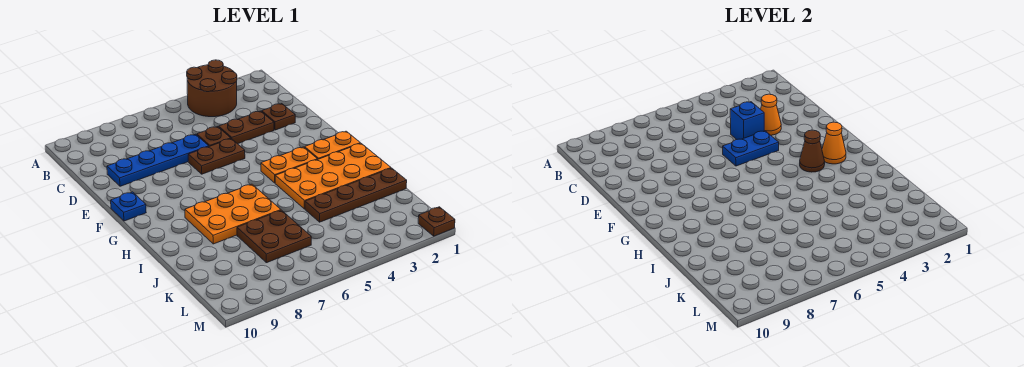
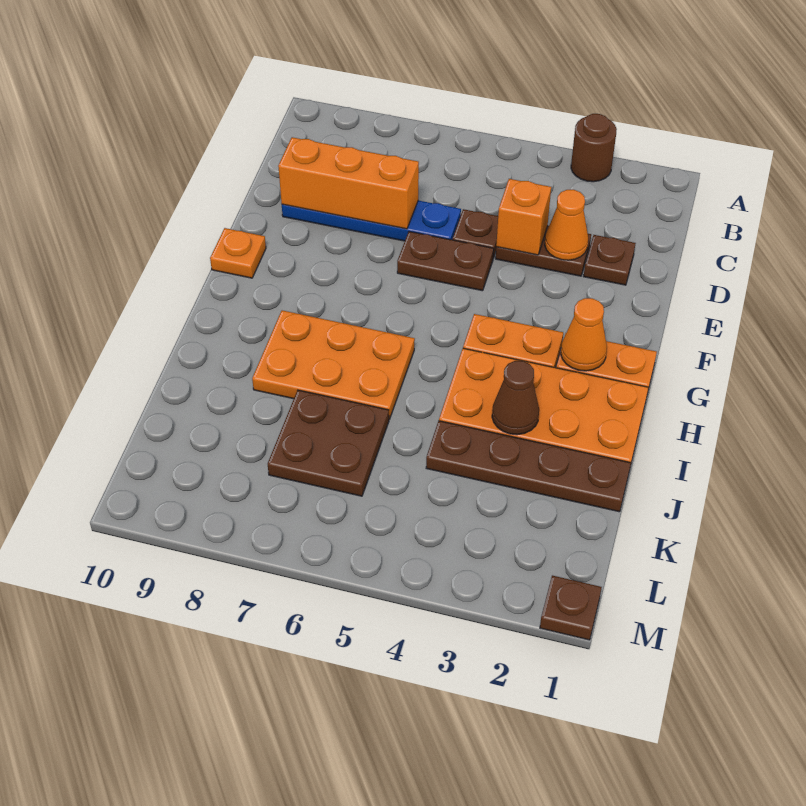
brown round brick A3:B4 level 1 -> brown round brick A3 level 1
blue brick D4 level 2 -> orange brick D4 level 2
none -> orange brick D7:D9 level 2
blue plate E4:E5 level 2 -> none
blue plate F10 level 1 -> orange plate F10 level 1
brown cone G3 level 2 -> brown cone I3 level 2

